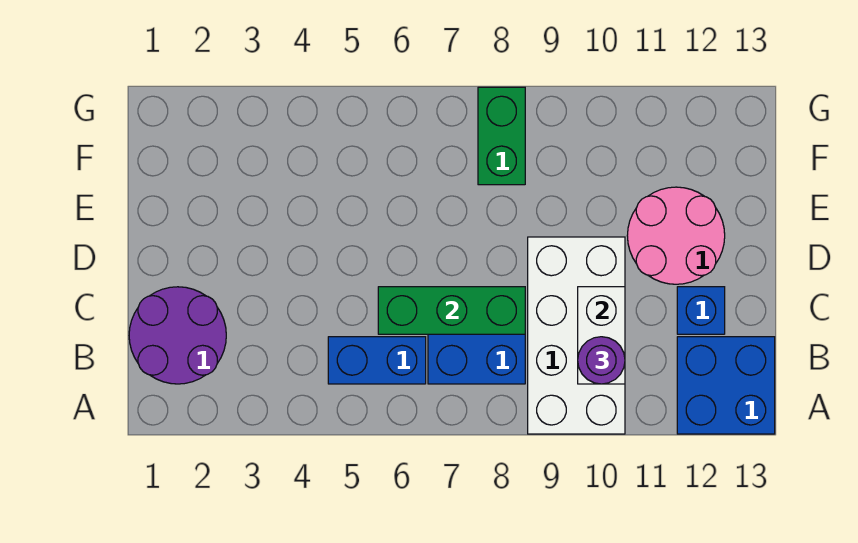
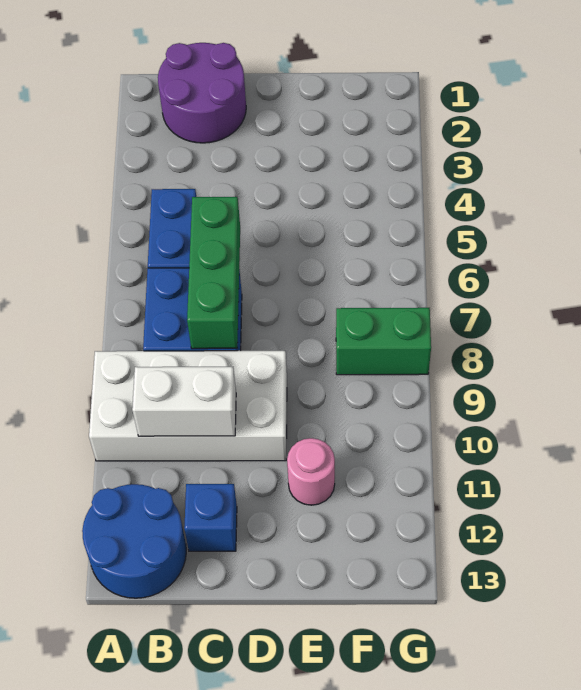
blue brick A12:B13 level 1 -> blue round brick A12:B13 level 1
purple round brick B10 level 3 -> none
pink round brick D11:E12 level 1 -> pink round brick E11 level 1

